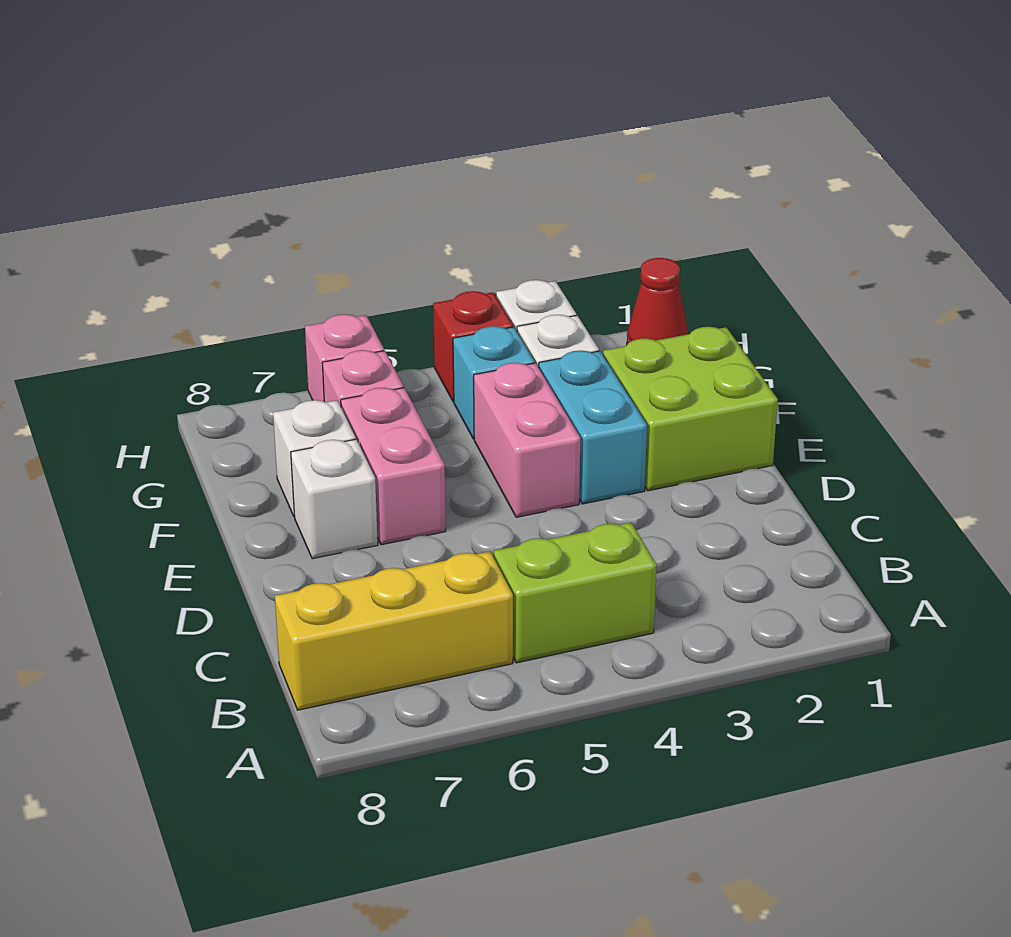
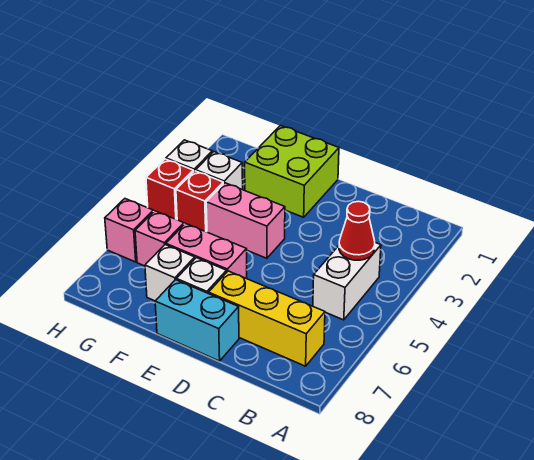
lime brick B4:B5 level 1 -> white brick B4:B5 level 1
yellow brick B6:B8 level 1 -> yellow brick B7:D7 level 1
cyan brick E3:F3 level 1 -> cyan brick D8:E8 level 1
cyan brick G4 level 1 -> red brick G4 level 1
red cone H1 level 1 -> red cone B4 level 2

